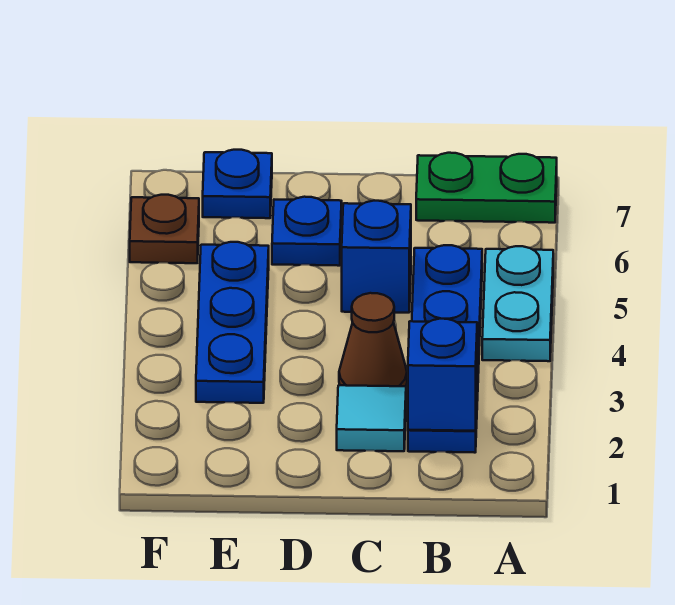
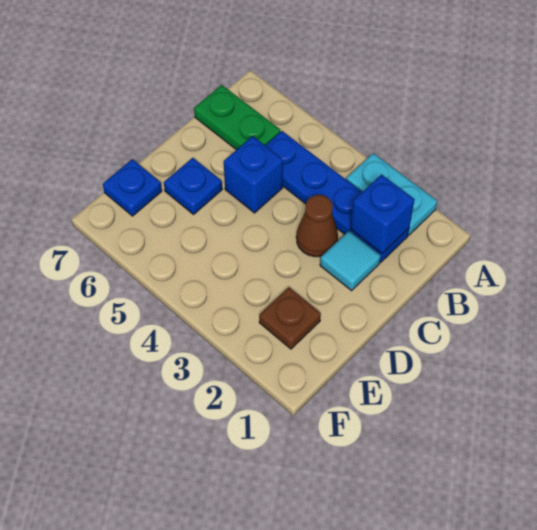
cyan plate A4:A5 level 1 -> cyan plate A2:A3 level 1
green plate A7:B7 level 1 -> green plate B6:B7 level 1
blue plate E3:E5 level 1 -> none
brown plate F6 level 1 -> brown plate E2 level 1

